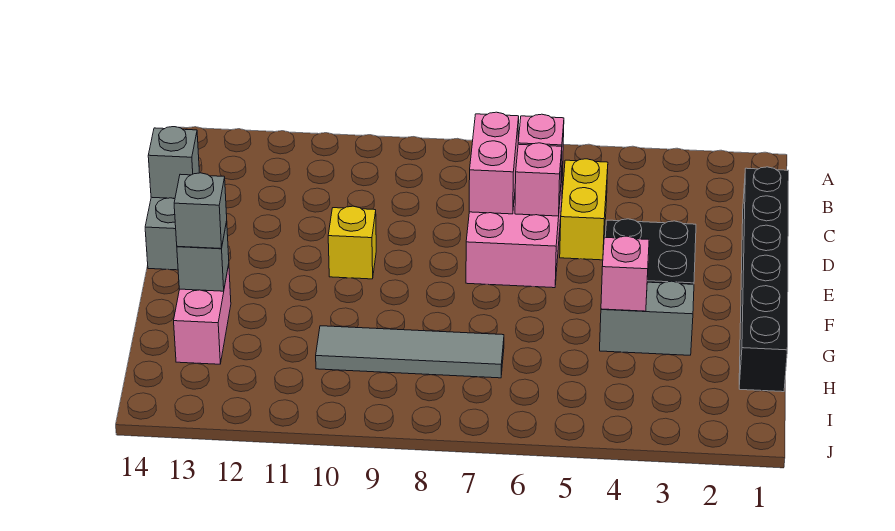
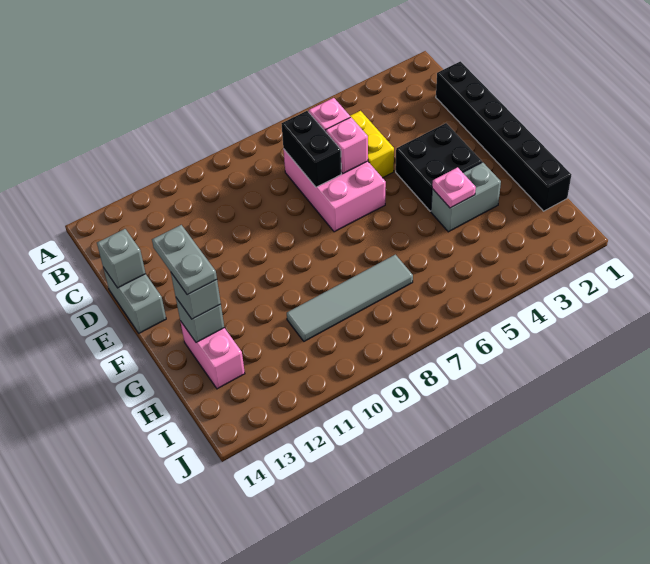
pink brick C7:D7 level 2 -> black brick C7:D7 level 2
yellow brick E10 level 1 -> none
none -> grey plate F13:G13 level 4
pink brick G4 level 2 -> pink plate G4 level 2

